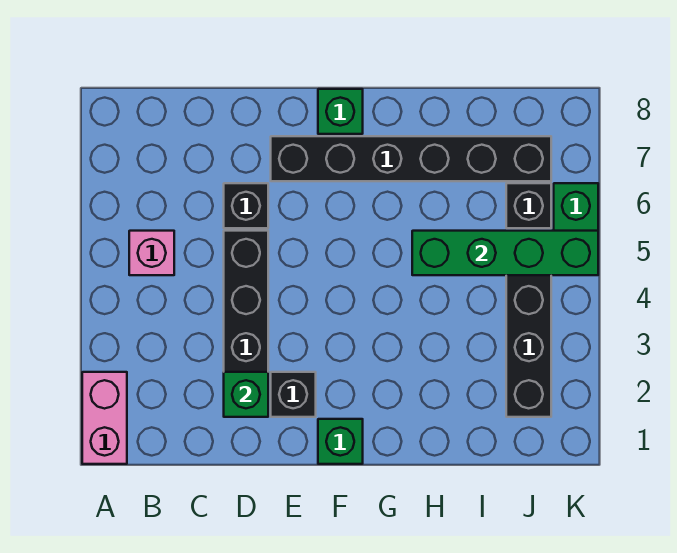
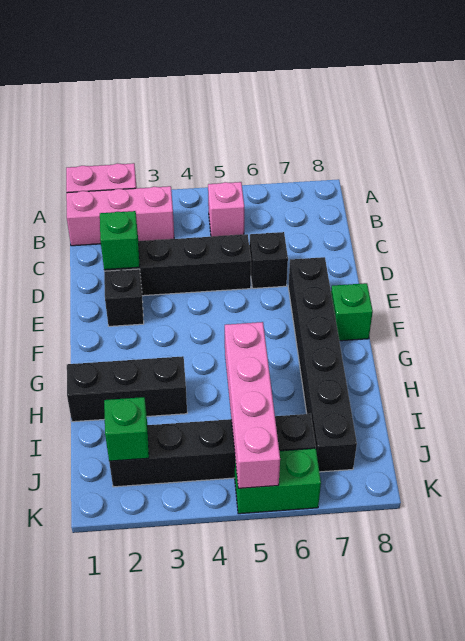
none -> pink brick B1:B3 level 1
green brick F1 level 1 -> green brick J2 level 2
none -> black brick H1:H3 level 1
green brick H5:K5 level 2 -> pink brick H5:K5 level 2

